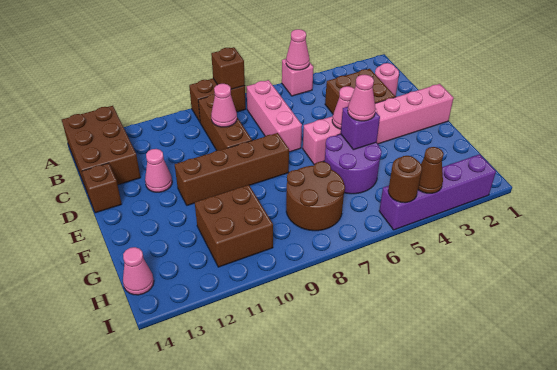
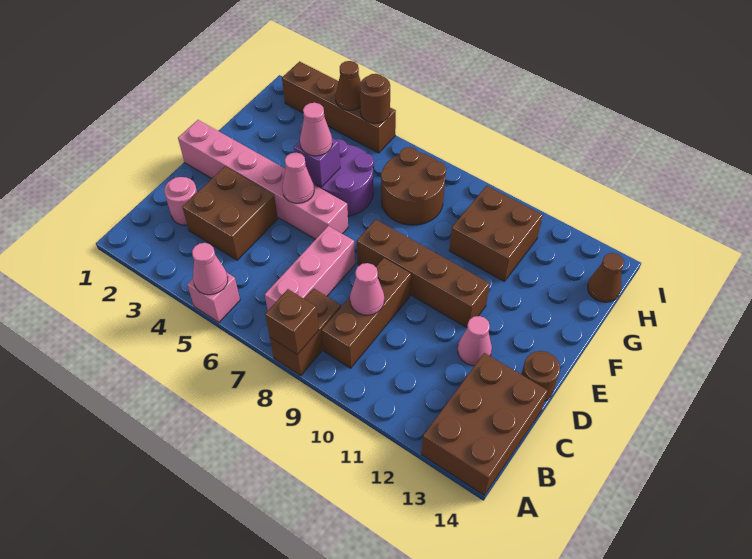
brown brick A8:A9 level 1 -> brown brick A8:B8 level 1
brown brick D14 level 1 -> brown round brick D14 level 1
pink cone H14 level 1 -> brown cone H14 level 1
purple brick I2:I5 level 1 -> brown brick I2:I5 level 1

